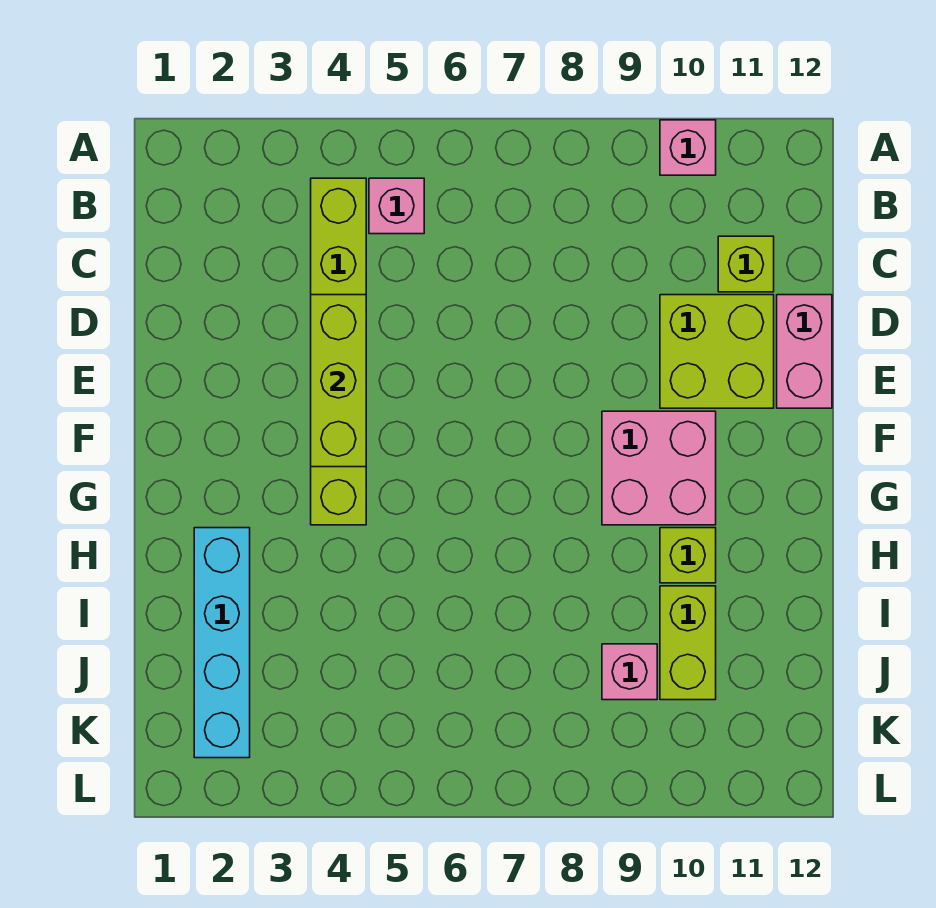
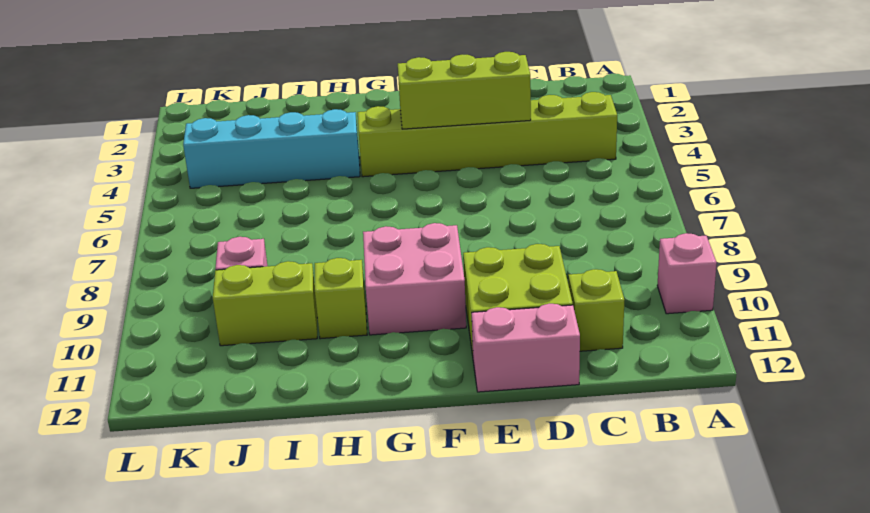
pink brick B5 level 1 -> none
cyan brick H2:K2 level 1 -> cyan brick H4:K4 level 1

